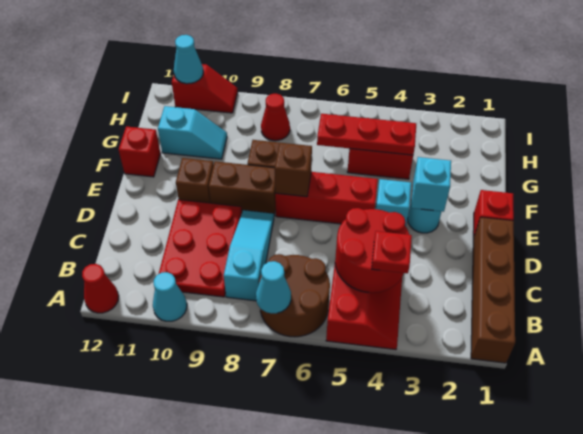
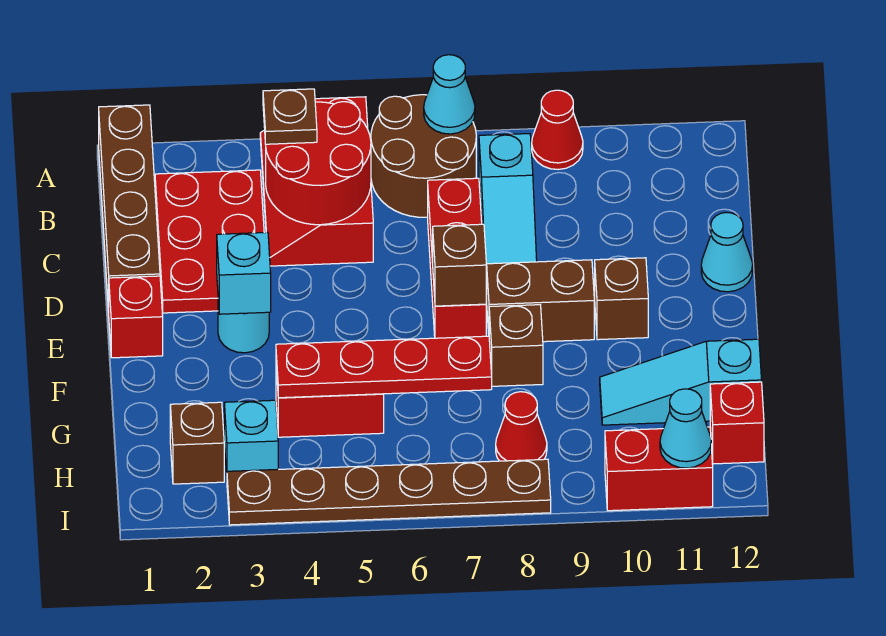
cyan cone A10 level 1 -> cyan cone D12 level 1
red cone A12 level 1 -> red cone A9 level 1
red plate B4 level 3 -> brown plate B4 level 3
red plate B9:D10 level 1 -> red plate B2:D3 level 1
cyan brick E4 level 1 -> cyan brick H3 level 1
red brick E5:E7 level 1 -> red brick C7:E7 level 1
red brick F12 level 1 -> red brick H12 level 1
red plate G4:G6 level 2 -> red plate G4:G7 level 2
cyan slope G10:G11 level 1 top 11 -> cyan slope G10:G12 level 1 top 12
none -> brown brick H2 level 1
none -> brown plate I3:I8 level 1
red slope I10:I11 level 1 top 11 -> red brick I10:I11 level 1

